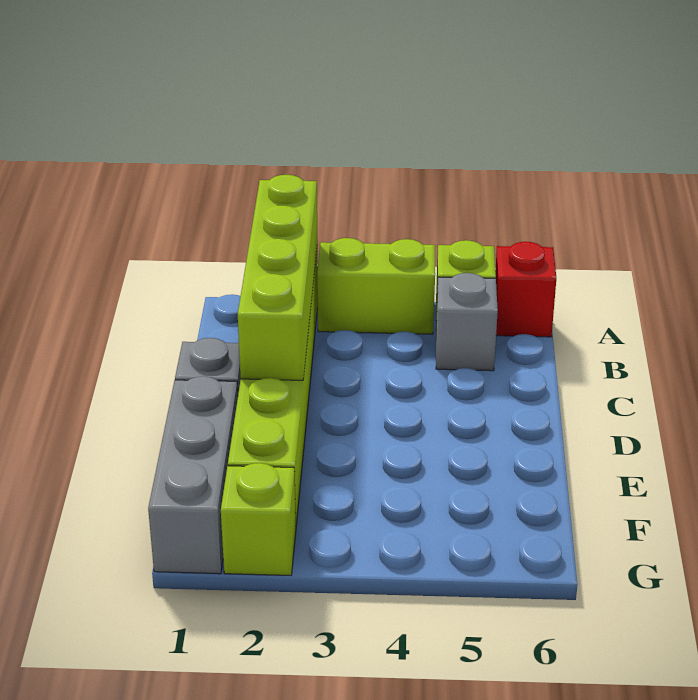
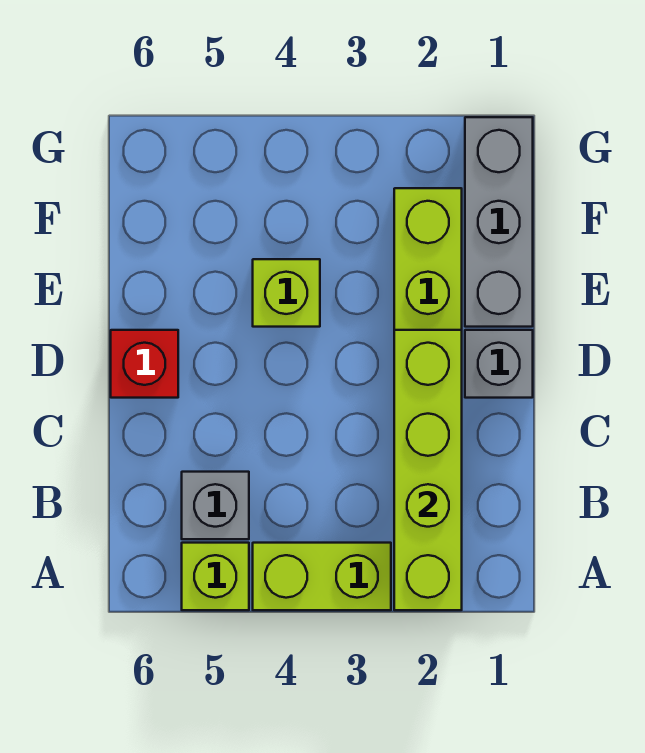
red brick A6 level 1 -> red brick D6 level 1
lime brick G2 level 1 -> lime brick E4 level 1

